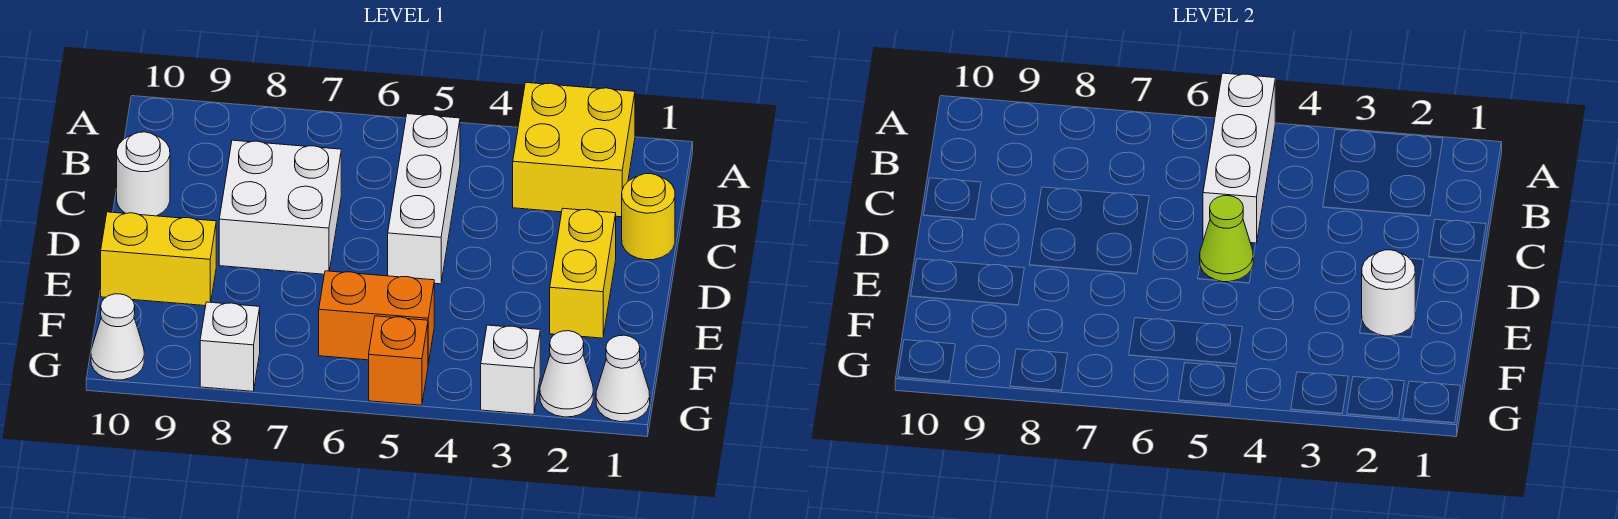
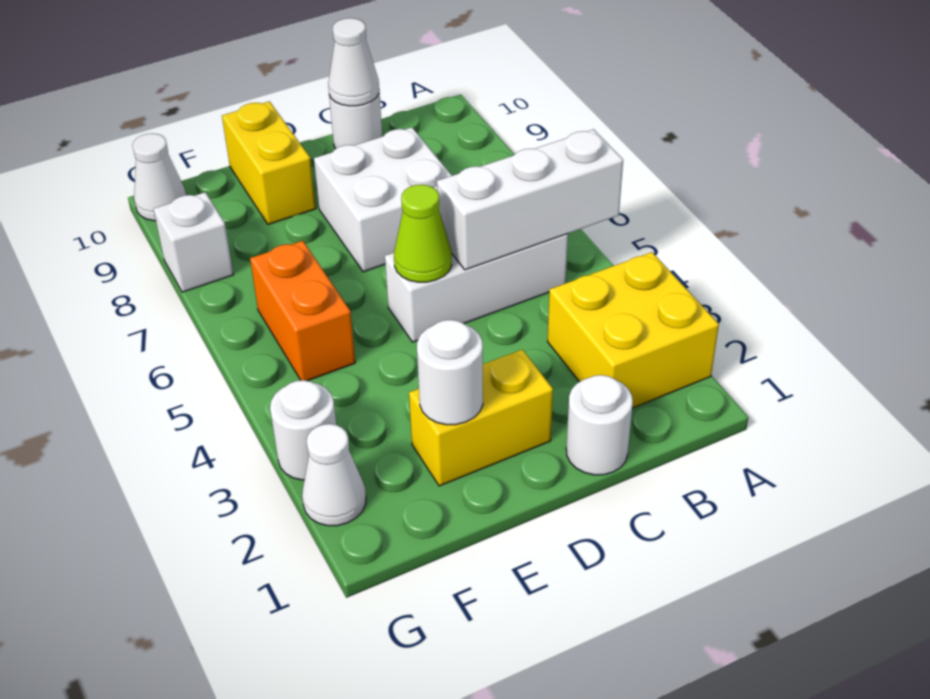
yellow round brick C1 level 1 -> white round brick C1 level 1
white cone G1 level 1 -> white cone C10 level 2
white brick G3 level 1 -> white round brick G3 level 1
orange brick G5 level 1 -> none

